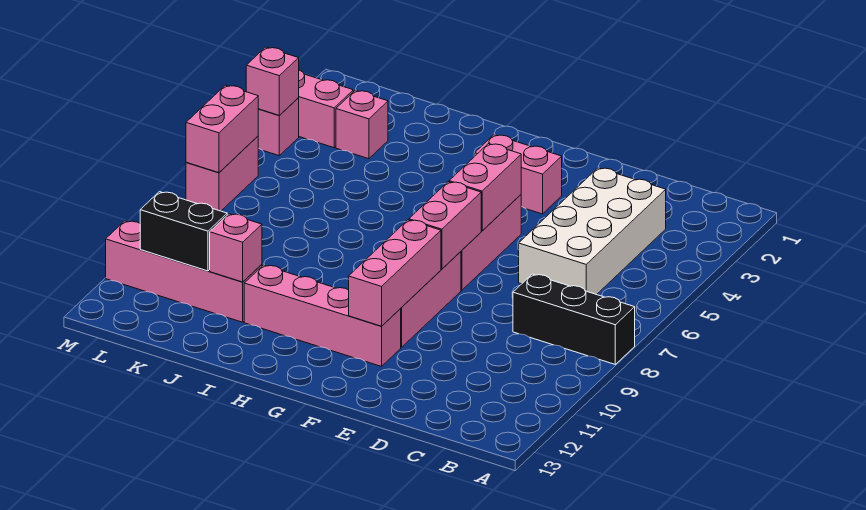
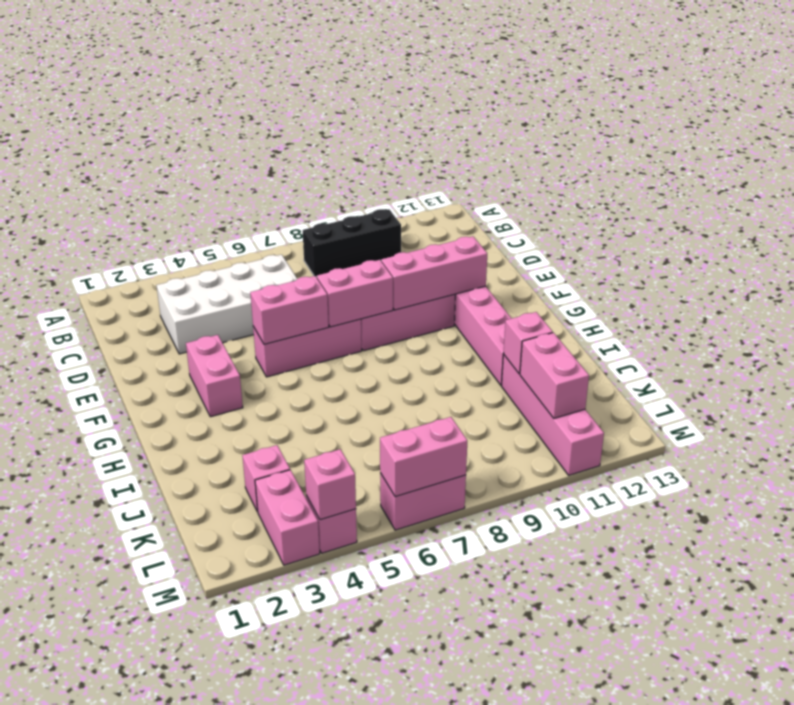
black brick A8:C8 level 1 -> black brick B8:B10 level 1
black brick K11:L11 level 2 -> pink brick K11:L11 level 2

